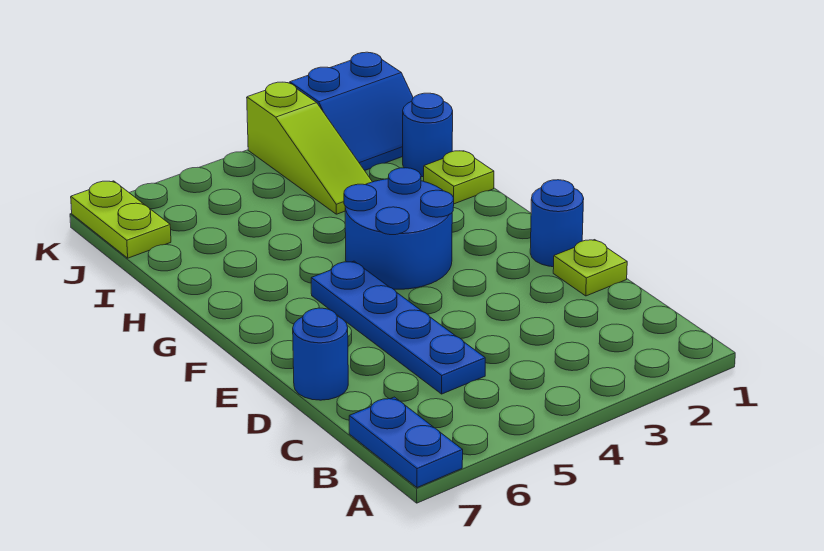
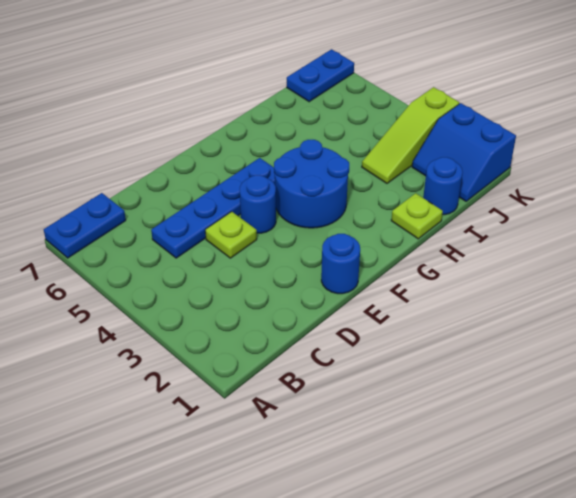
lime plate D1 level 1 -> lime plate D4 level 1
blue round brick D7 level 1 -> blue round brick E4 level 1
lime plate J7:K7 level 1 -> blue plate J7:K7 level 1

